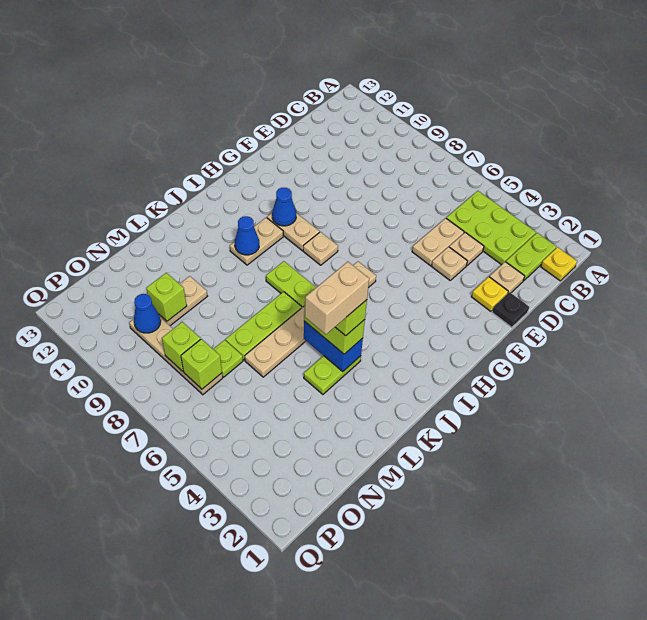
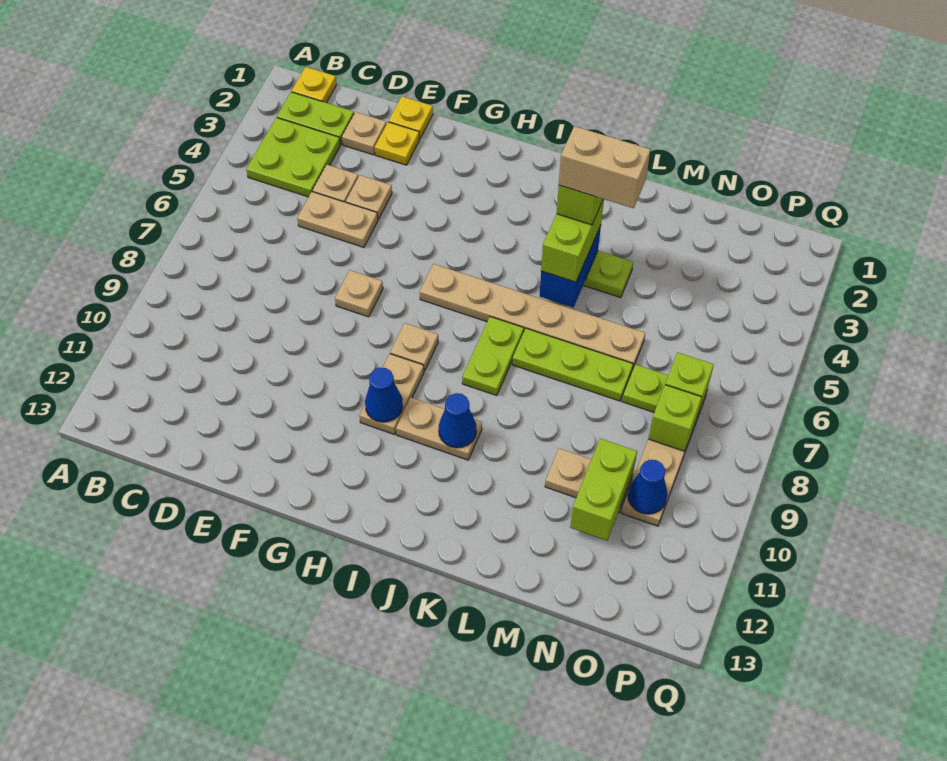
lime plate B3:C5 level 1 -> lime plate B3:C4 level 1
black plate E1 level 1 -> yellow plate E1 level 1
none -> tan plate F7 level 1
lime brick N10 level 2 -> lime brick N10:N11 level 2

